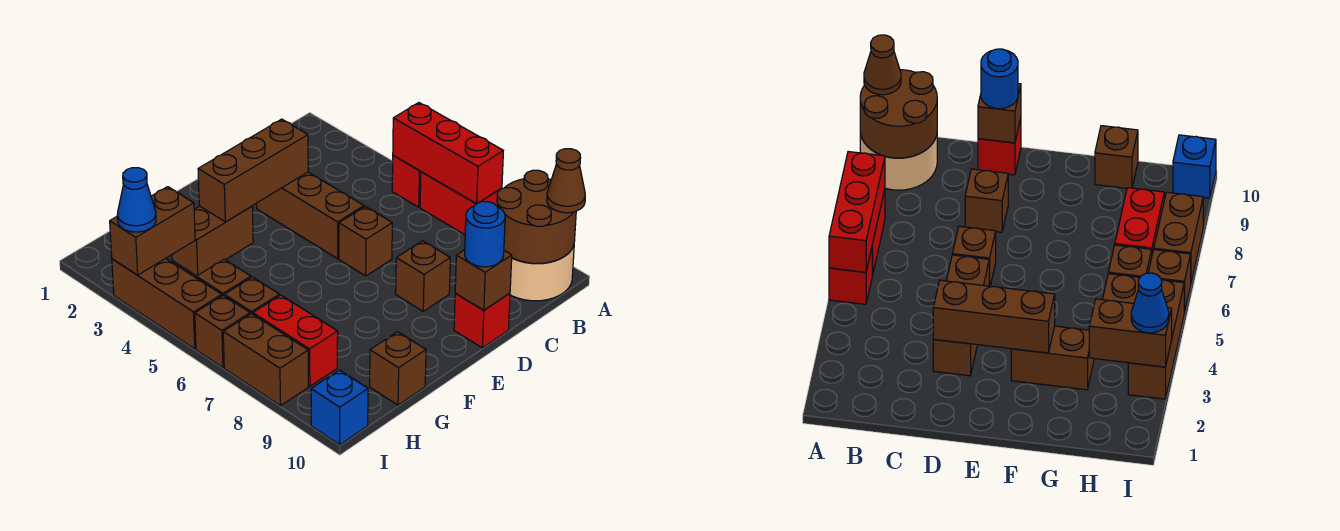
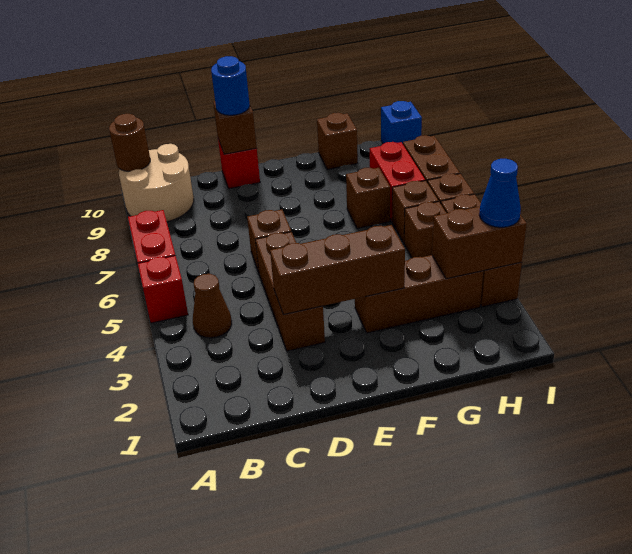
red brick A5:A7 level 2 -> none
brown round brick A9:B10 level 2 -> brown round brick A10 level 2
brown cone A10 level 3 -> brown cone B4 level 1
brown brick D8 level 1 -> brown brick G7 level 1
brown brick F3:G3 level 1 -> brown brick F3:H3 level 1

